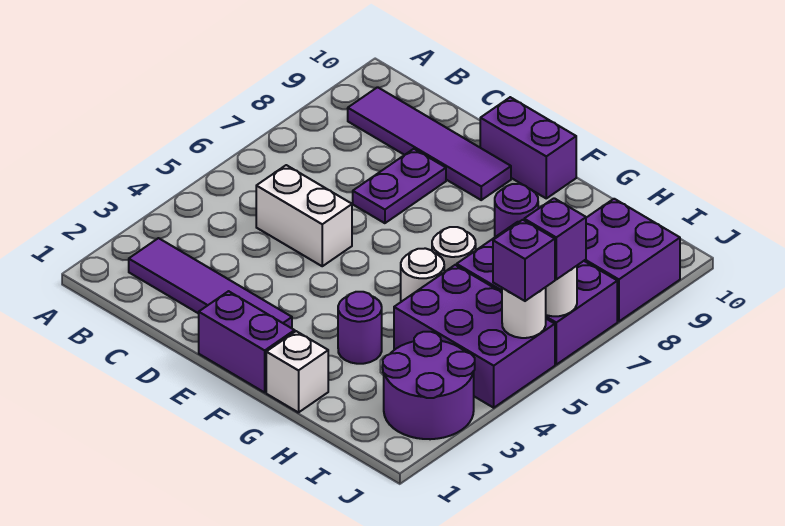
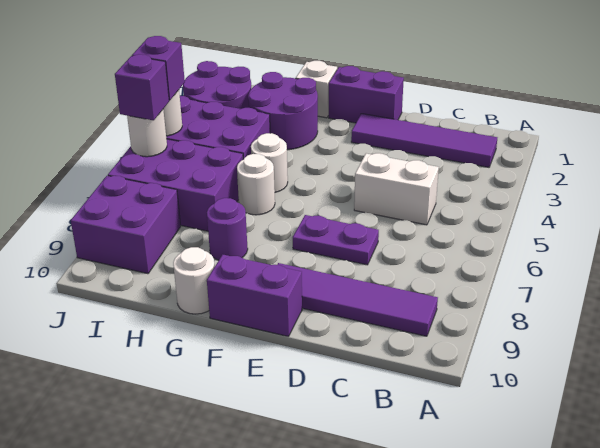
purple plate D7:D8 level 1 -> purple plate D7:E7 level 1
purple round brick G3 level 1 -> purple round brick G2:H3 level 1
none -> white round brick G10 level 1

